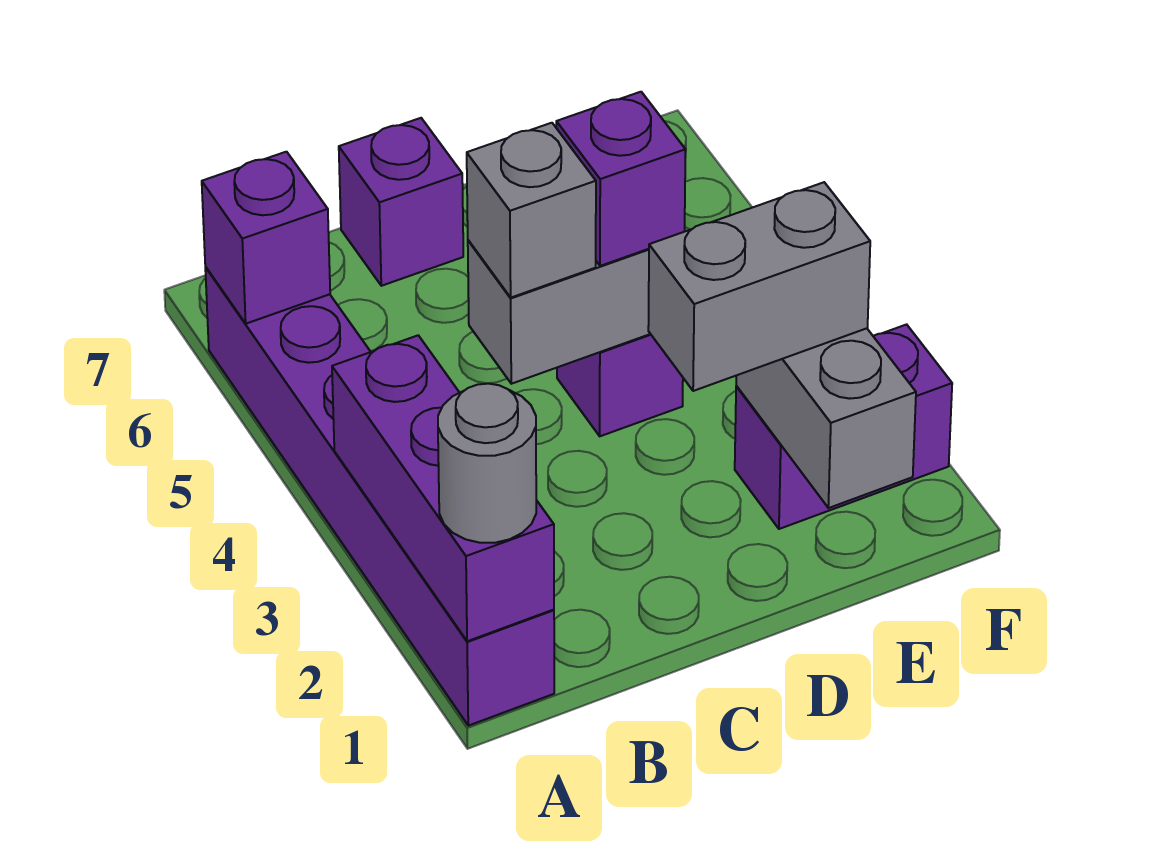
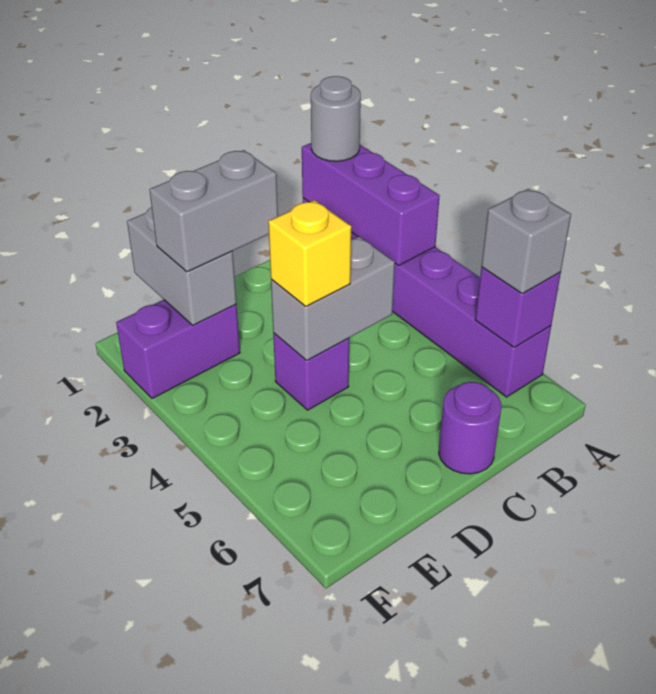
grey brick C4 level 3 -> grey brick A6 level 3
purple brick C7 level 1 -> purple round brick C7 level 1
purple brick D4 level 3 -> yellow brick D4 level 3

